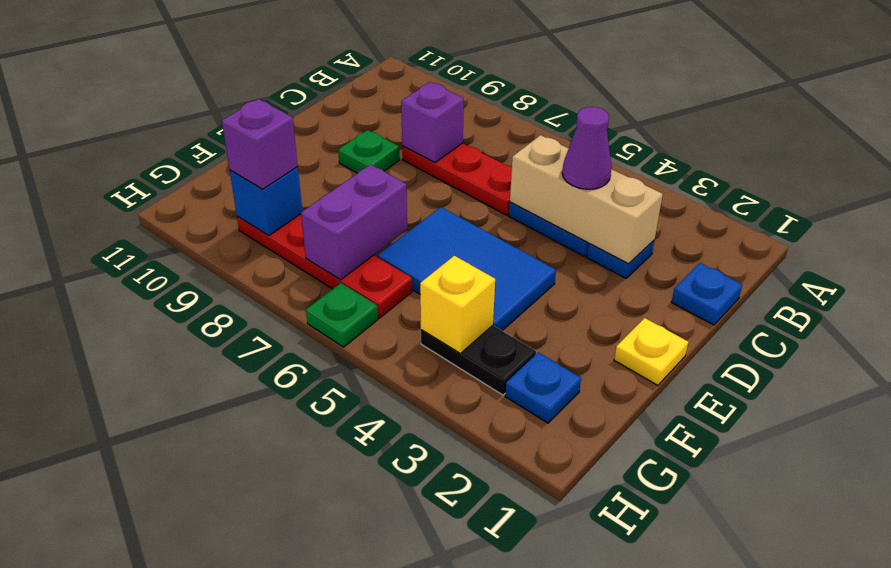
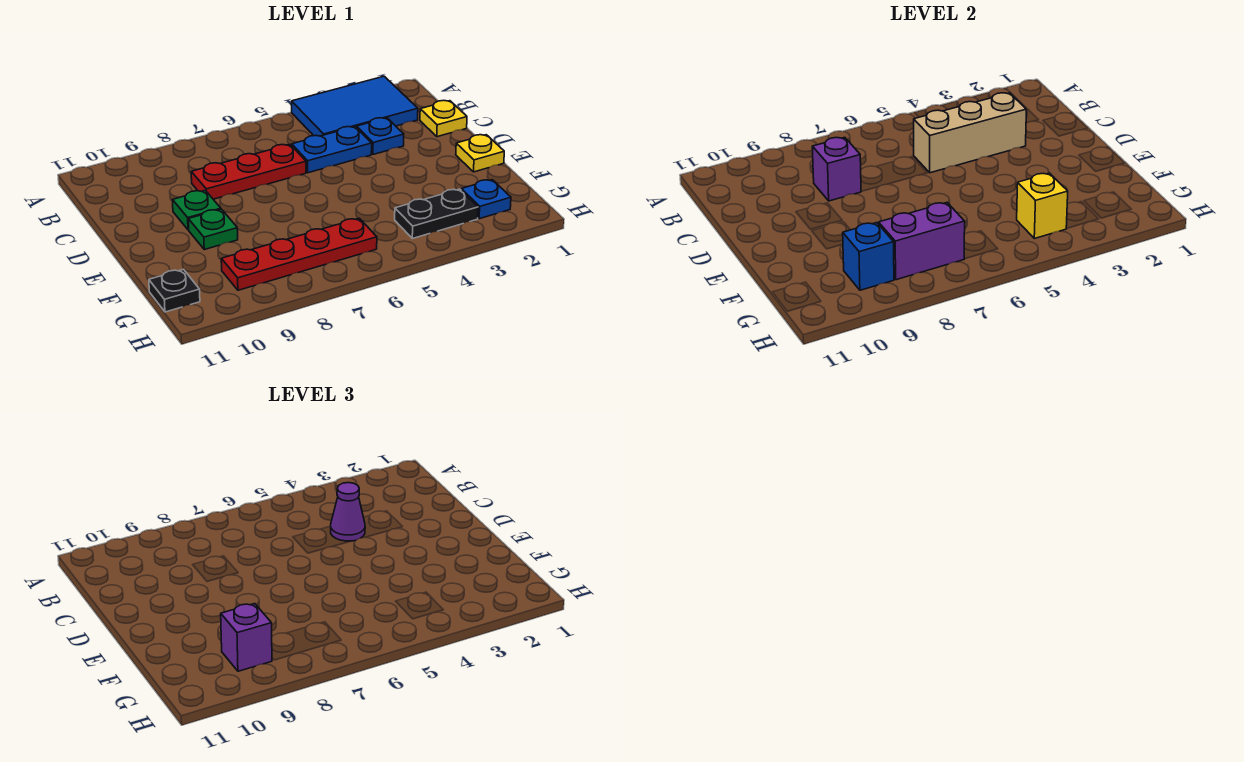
blue plate C1 level 1 -> yellow plate C1 level 1
blue tile E4:F6 level 1 -> blue tile A2:B4 level 1
purple brick F7:G7 level 2 -> purple brick G7:G8 level 2
none -> black plate G11 level 1
green plate H6 level 1 -> green plate E9 level 1

